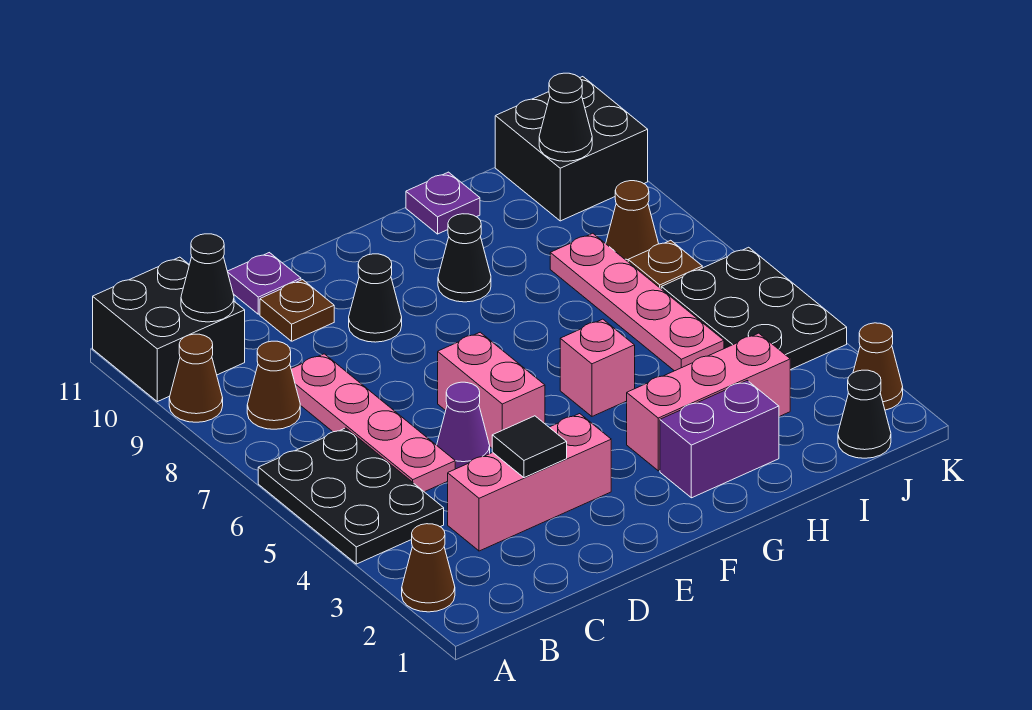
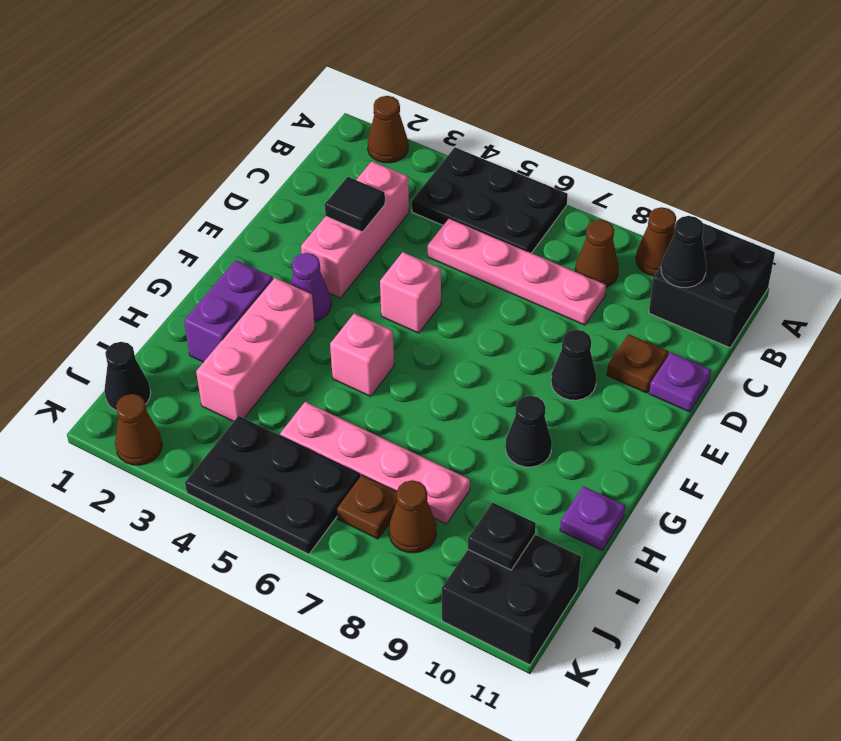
purple cone D5 level 1 -> purple cone F3 level 1
pink brick E5:E6 level 1 -> pink brick E5 level 1
black cone J10 level 2 -> black plate J10 level 2

